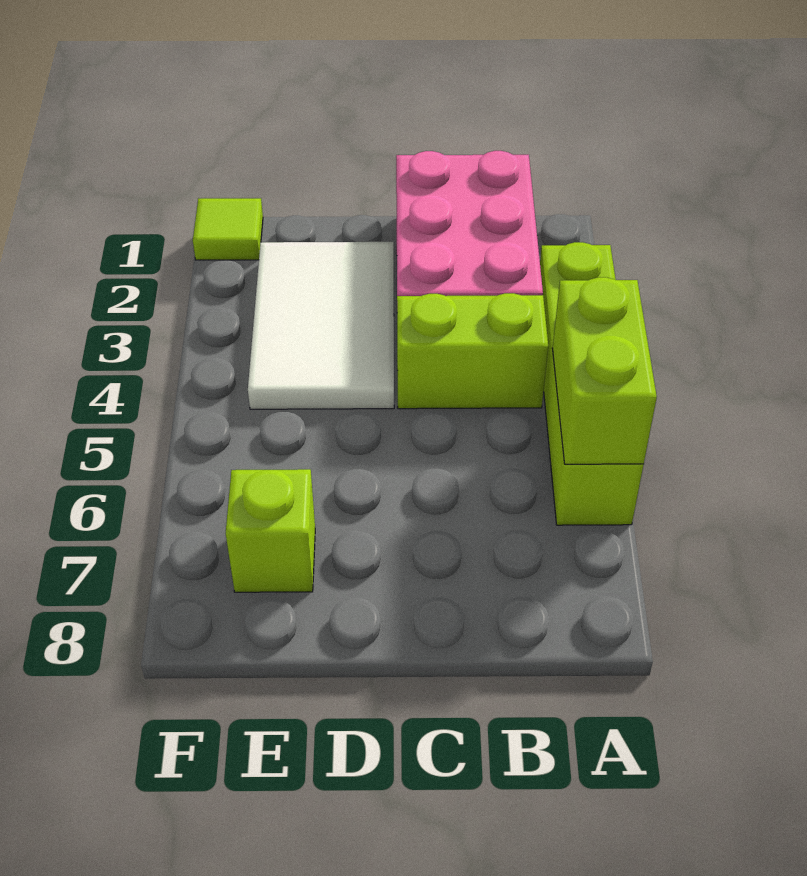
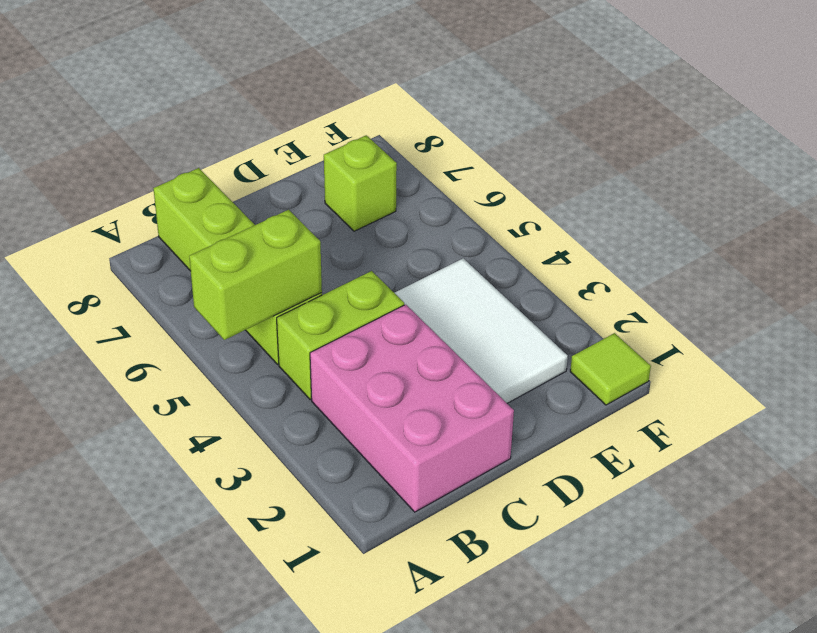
lime brick A3:A6 level 1 -> lime brick B5:B8 level 1
lime brick A5:A6 level 2 -> lime brick A5:B5 level 2

